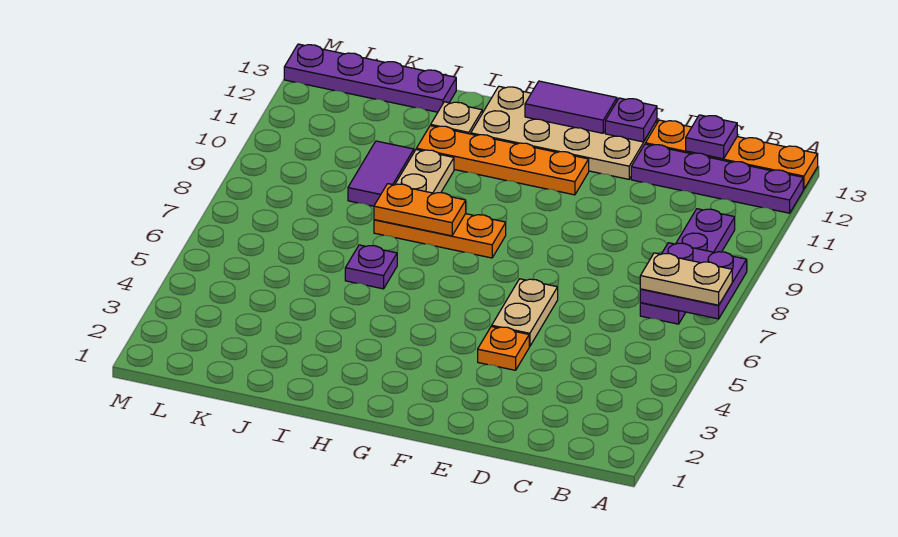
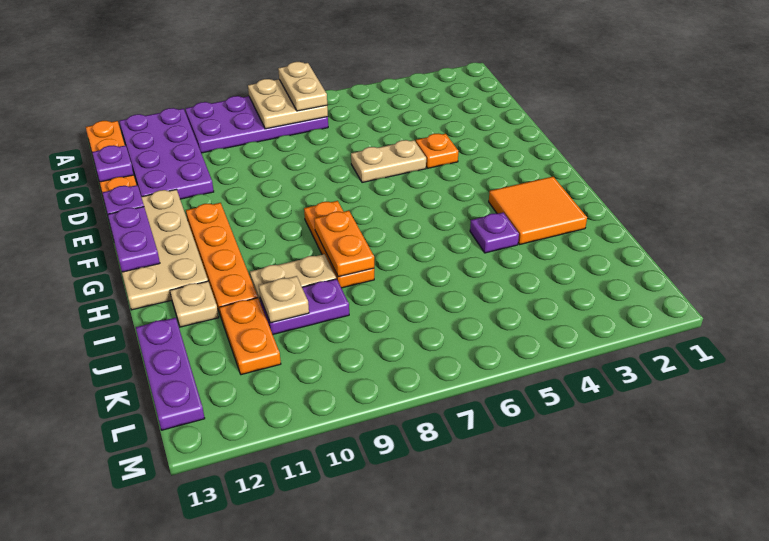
purple plate A7:B8 level 2 -> tan plate A7:B8 level 2
purple plate A12:D12 level 1 -> purple plate A11:D12 level 1
purple plate B7:B10 level 1 -> purple plate A7:B10 level 1
purple tile F13:G13 level 2 -> purple plate F13:G13 level 2
none -> orange tile H2:I3 level 1
purple plate I6 level 1 -> purple plate I4 level 1
purple tile J9:J10 level 1 -> purple plate J9:J10 level 1
none -> tan plate J10 level 2
none -> orange plate J11:K11 level 1
purple plate J13:M13 level 1 -> purple plate J13:L13 level 1

